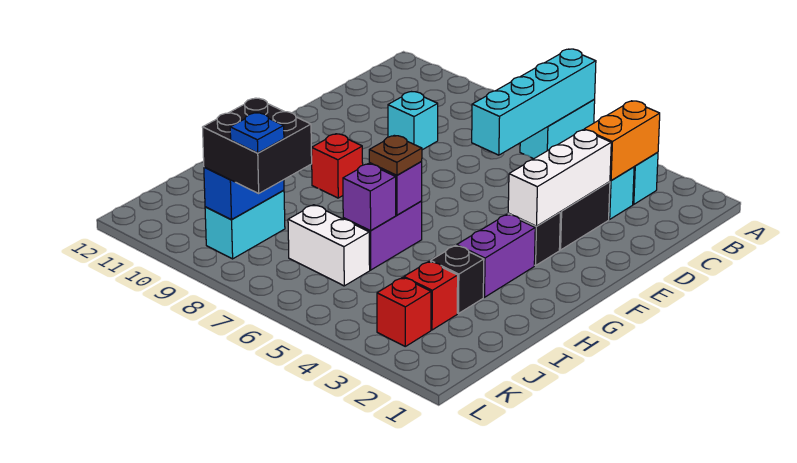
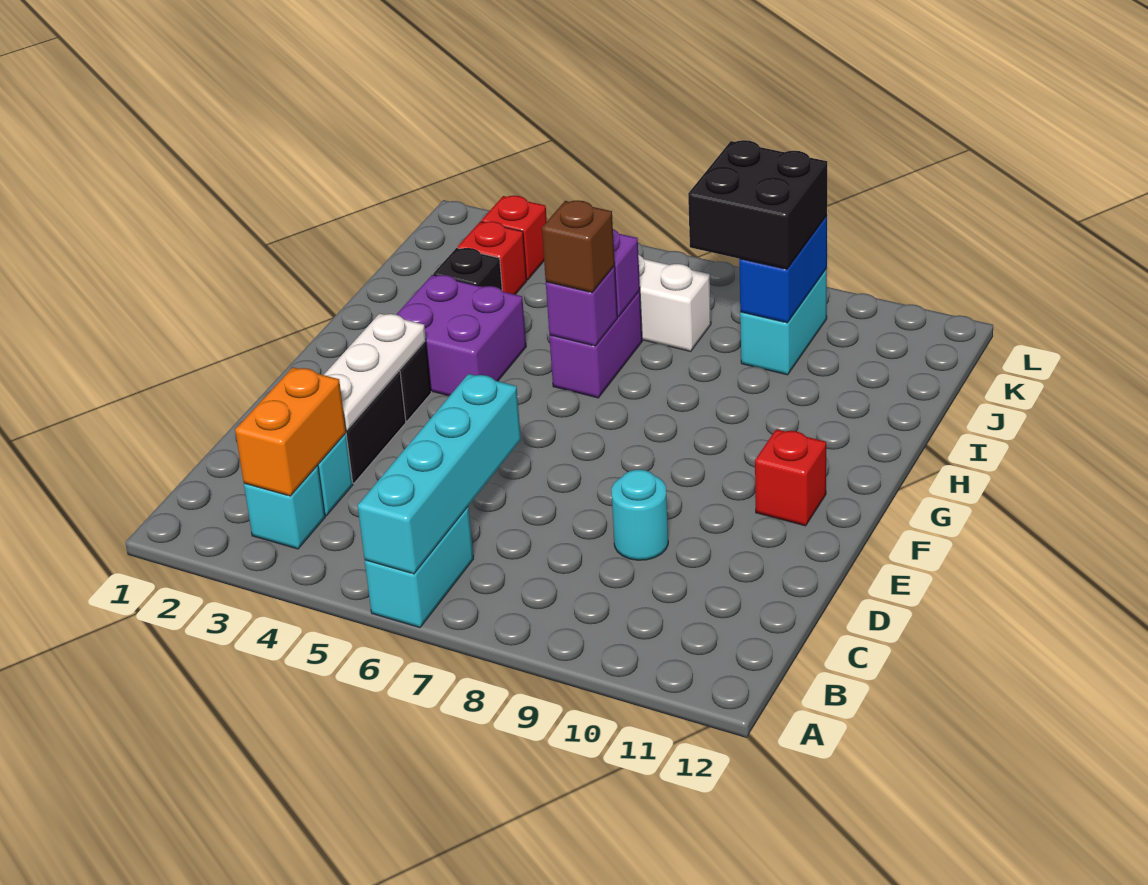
white brick D3:F3 level 2 -> white plate D3:F3 level 2
cyan brick D9 level 1 -> cyan round brick D9 level 1
purple brick G3:H3 level 1 -> purple brick G3:H4 level 1
red brick G9 level 1 -> red brick F11 level 1
brown plate H6 level 3 -> brown brick H6 level 3
blue plate K8 level 4 -> none

